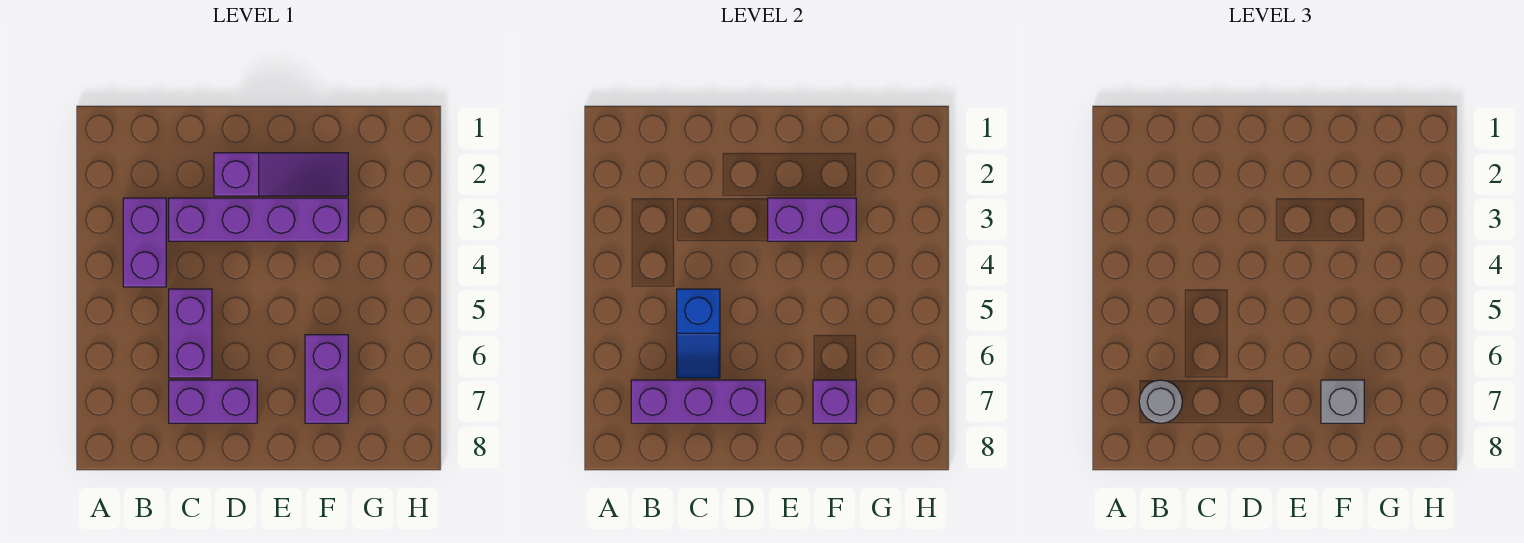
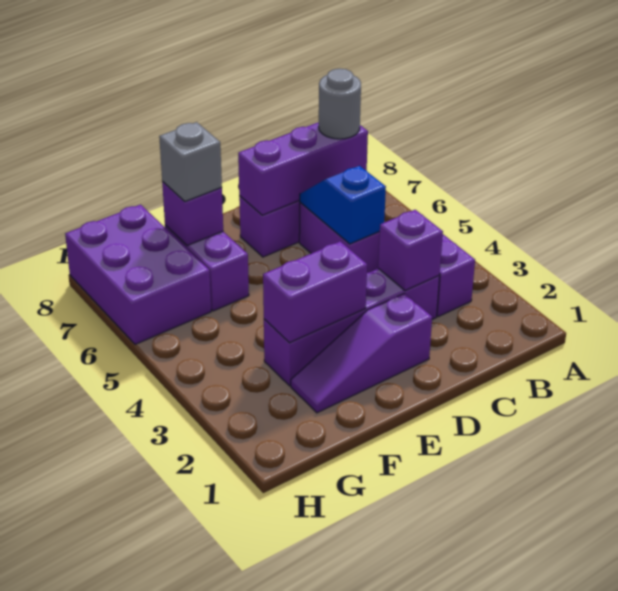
none -> purple brick C3 level 2
none -> purple brick G6:H8 level 1

